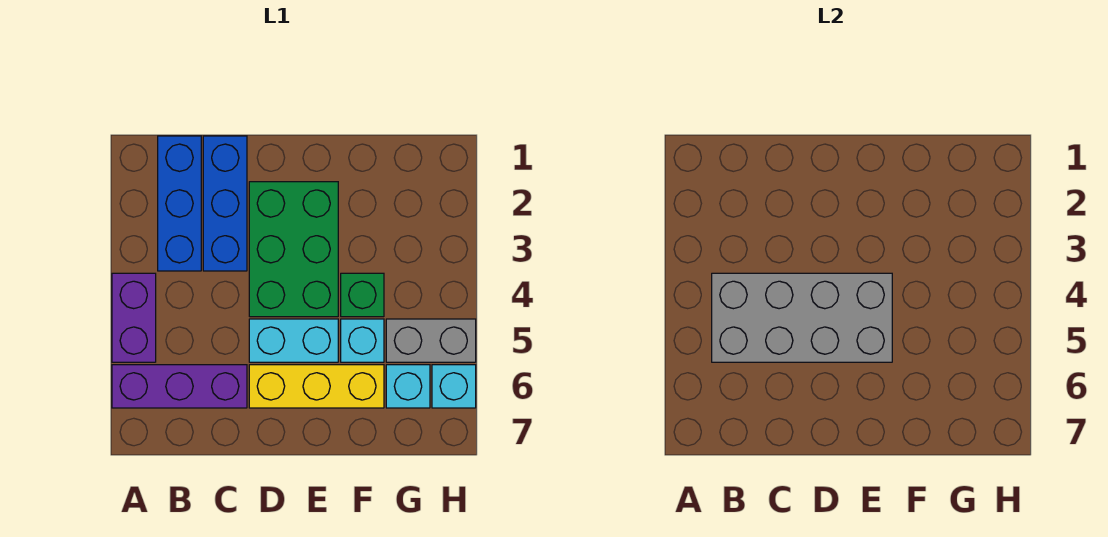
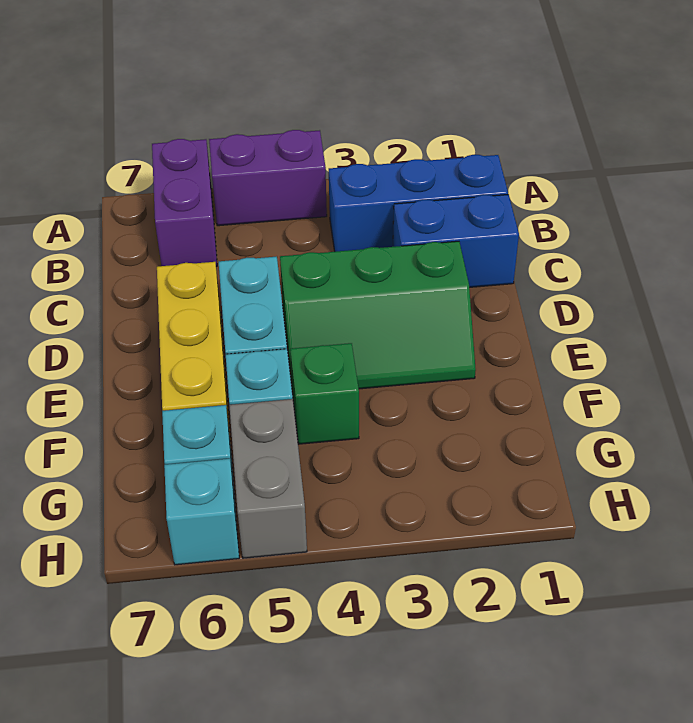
purple brick A6:C6 level 1 -> purple brick A6:B6 level 1
grey brick B4:E5 level 2 -> none
blue brick C1:C3 level 1 -> blue brick C1:C2 level 1
green brick D2:E4 level 1 -> green slope D2:E4 level 1 top D

